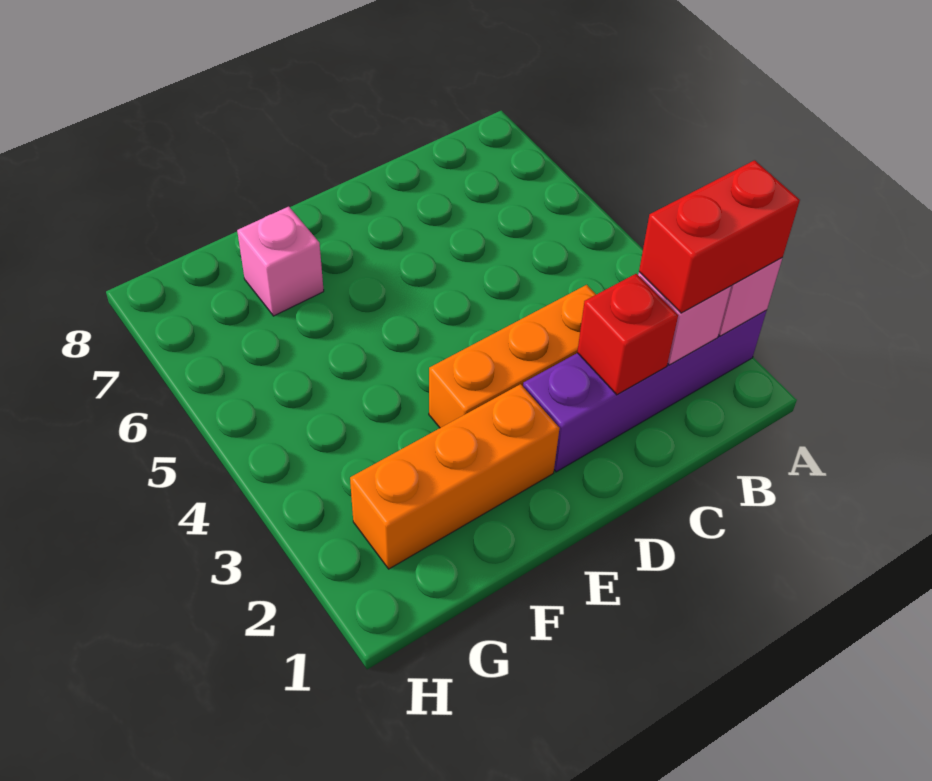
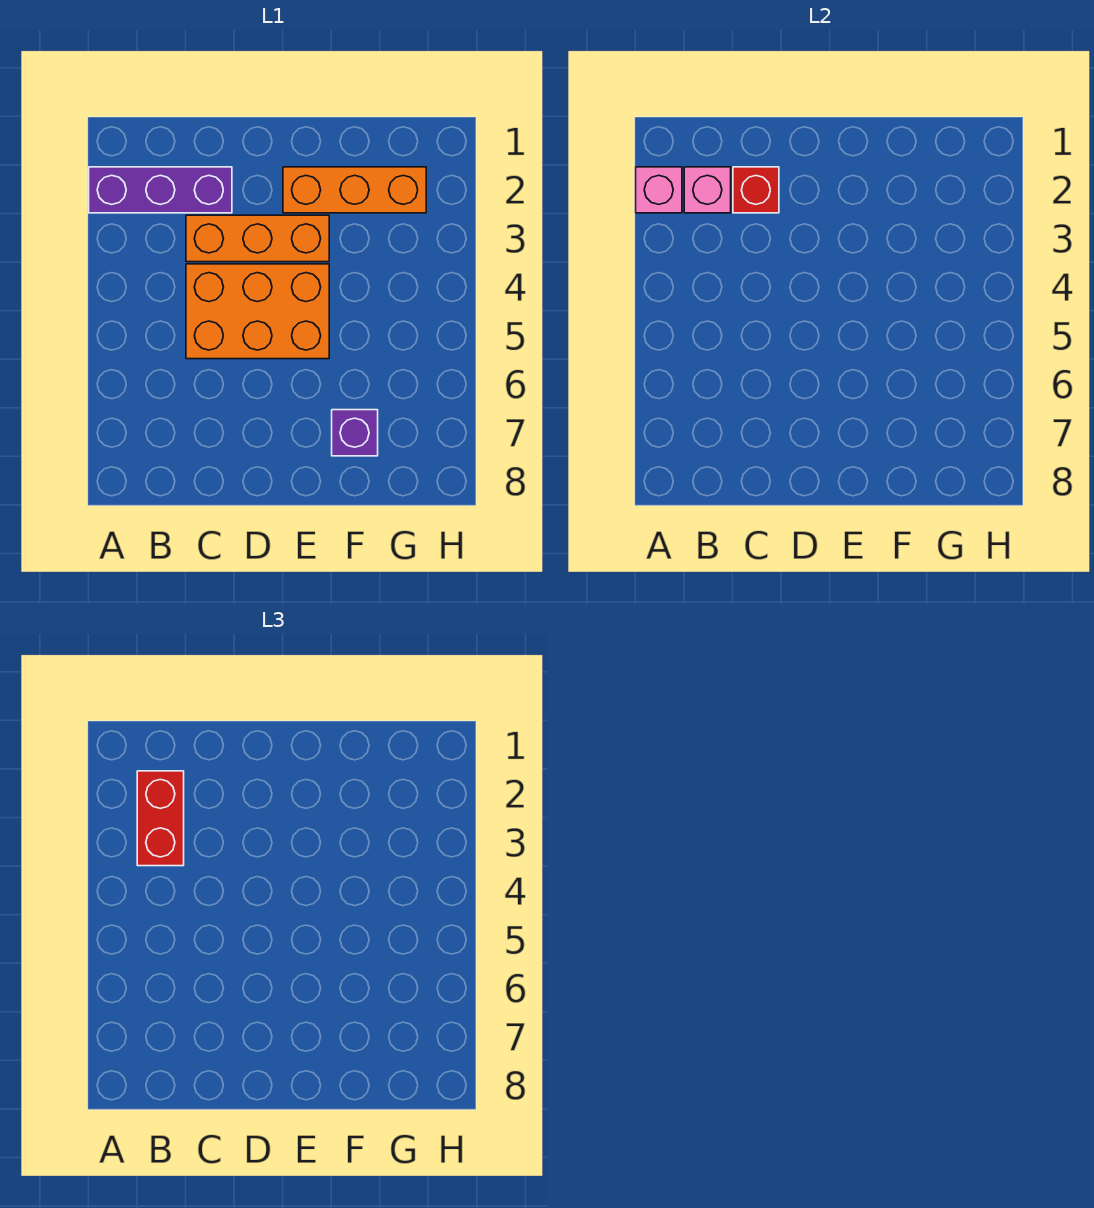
purple brick A2:D2 level 1 -> purple brick A2:C2 level 1
red brick A2:B2 level 3 -> red brick B2:B3 level 3
none -> orange brick C4:E5 level 1
pink brick F7 level 1 -> purple brick F7 level 1

